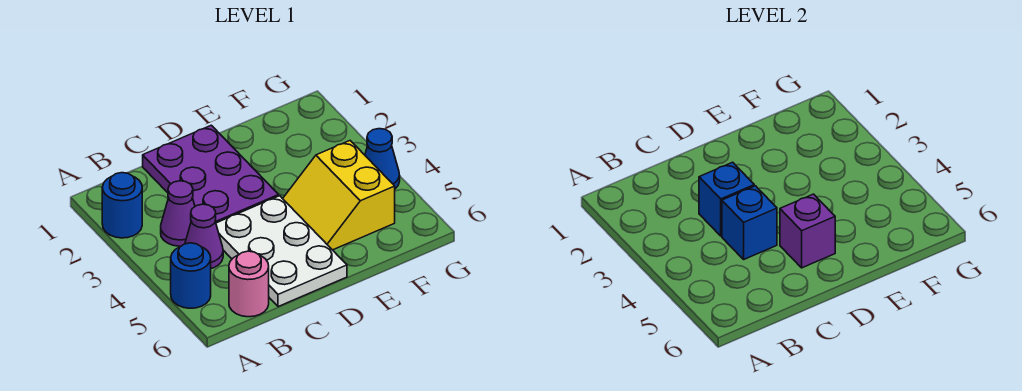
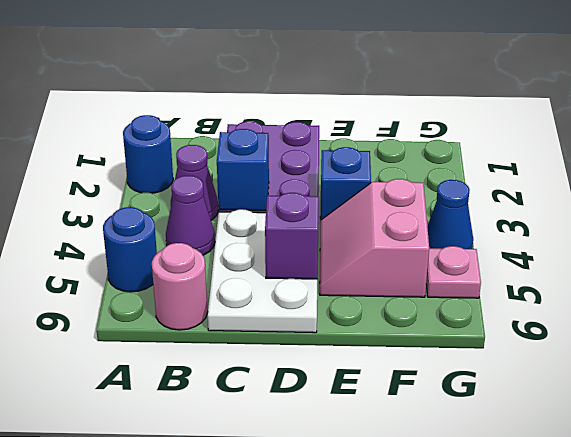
blue brick C4 level 2 -> blue brick E3 level 1
yellow slope E4:F5 level 1 top F -> pink slope E4:F5 level 1 top F
none -> pink plate G5 level 1

